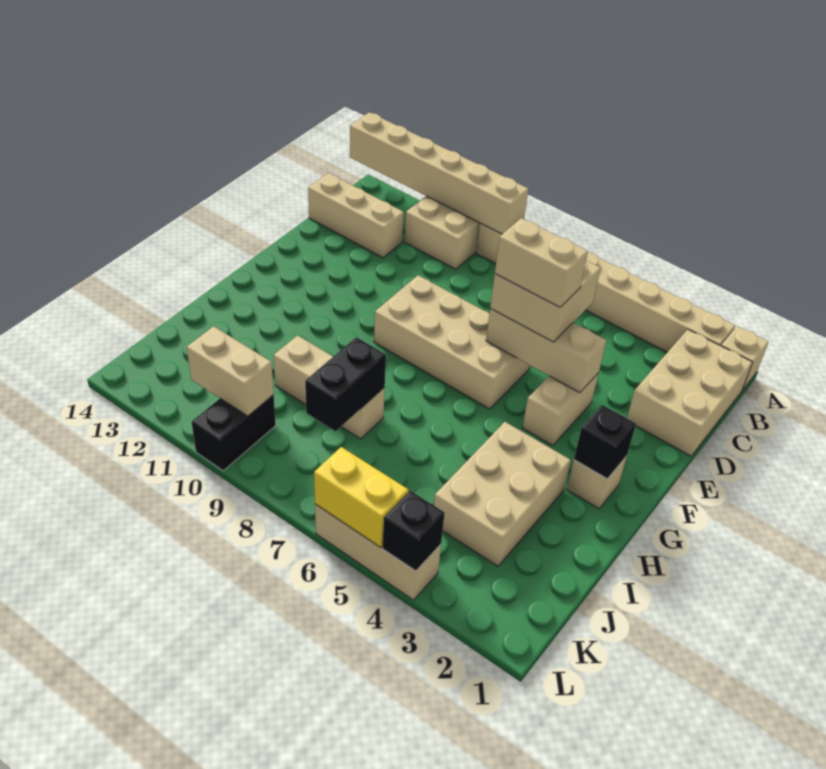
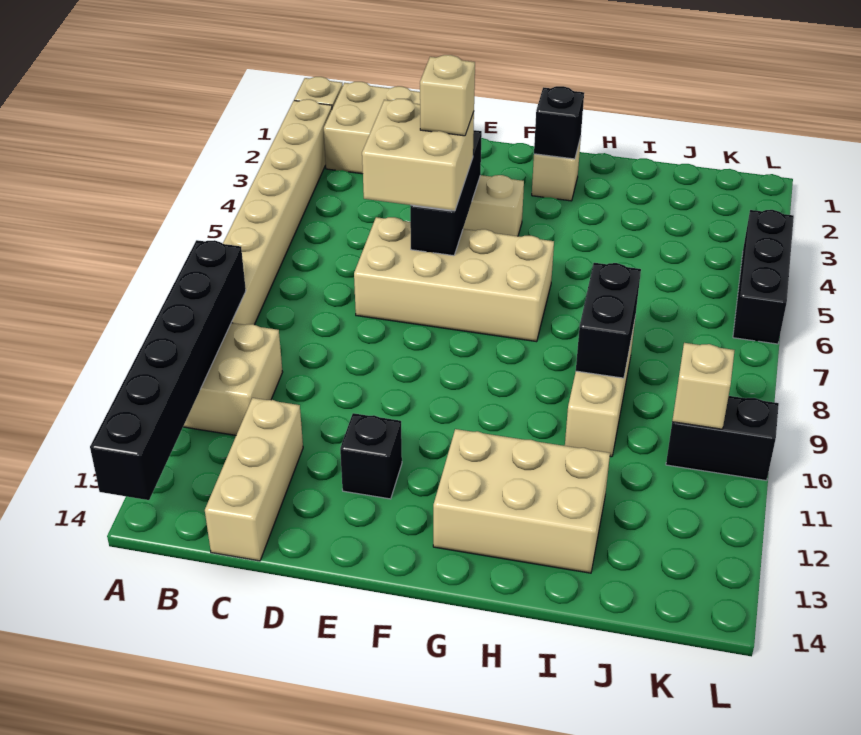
tan brick A9:A14 level 2 -> black brick A9:A14 level 2
tan brick E4:E6 level 2 -> black brick E4:E6 level 2
tan brick E5:E6 level 4 -> tan brick E5 level 4
tan brick E6:F9 level 1 -> tan brick D6:G7 level 1
tan brick H3:J4 level 1 -> tan brick G12:I13 level 1
black brick I8:J8 level 2 -> black brick I8:I9 level 2
tan brick K10:K11 level 2 -> tan brick K10 level 2
tan brick L4:L6 level 1 -> black brick L4:L6 level 1
black brick L4 level 2 -> black brick E12 level 1
yellow brick L5:L6 level 2 -> none

